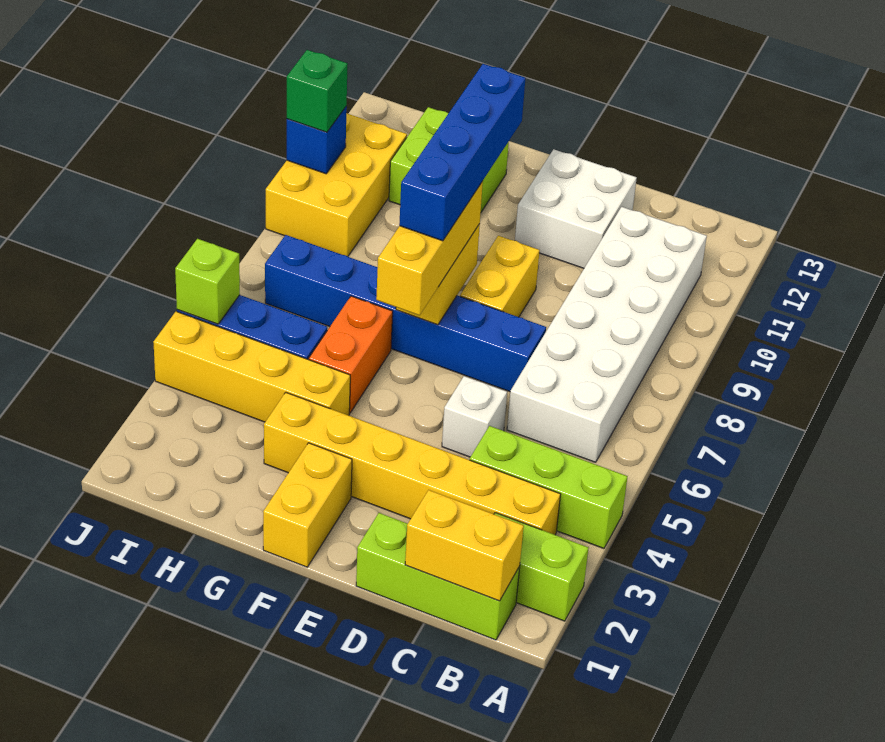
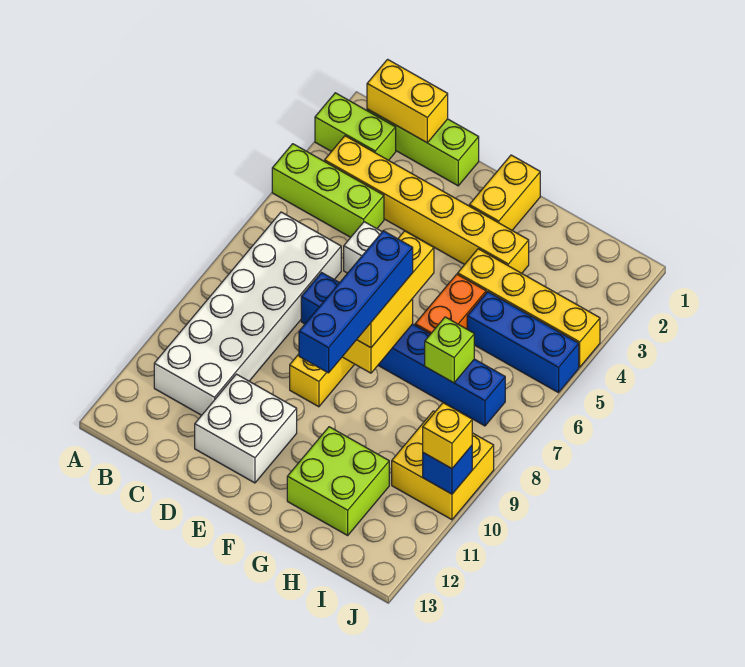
yellow brick I9:J11 level 1 -> yellow brick I9:J10 level 1
lime brick J5 level 2 -> lime brick H7 level 2
green brick J10 level 3 -> yellow brick J10 level 3

